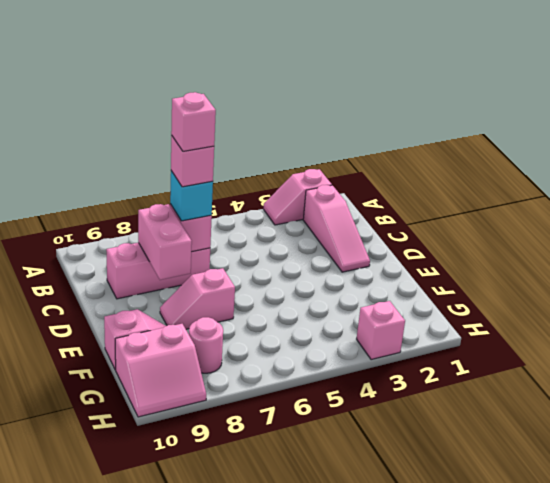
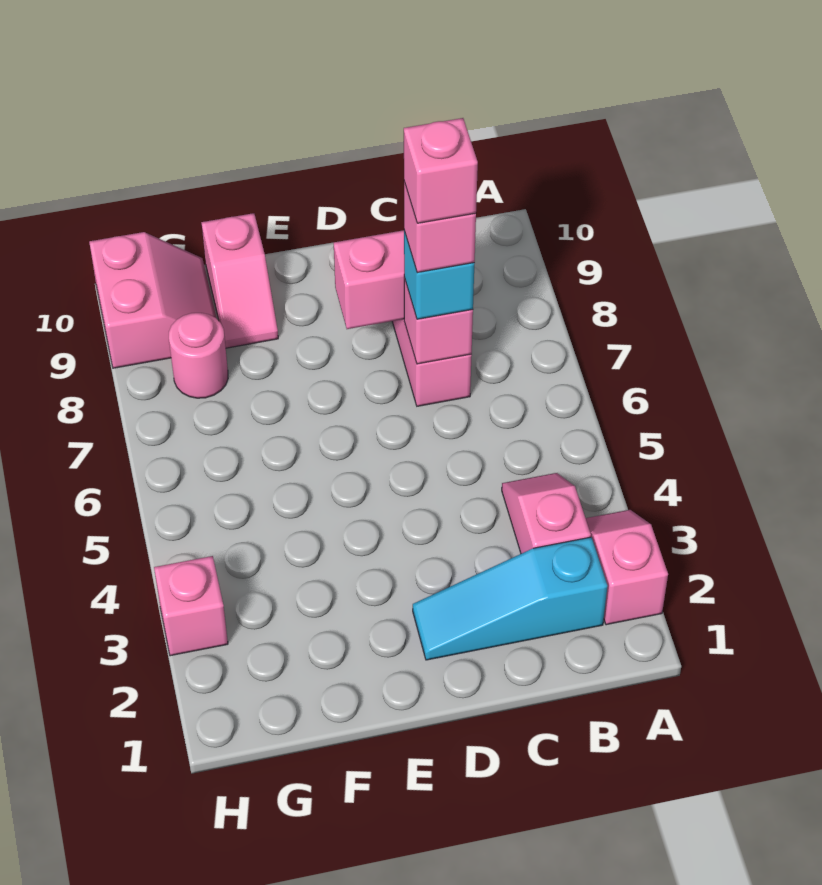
pink slope B2:D2 level 1 top B -> cyan slope B2:D2 level 1 top B
pink slope E7:E8 level 1 top 7 -> pink slope B3:B4 level 1 top 3
pink slope G9:H10 level 1 top G -> pink slope G9:H10 level 1 top H

